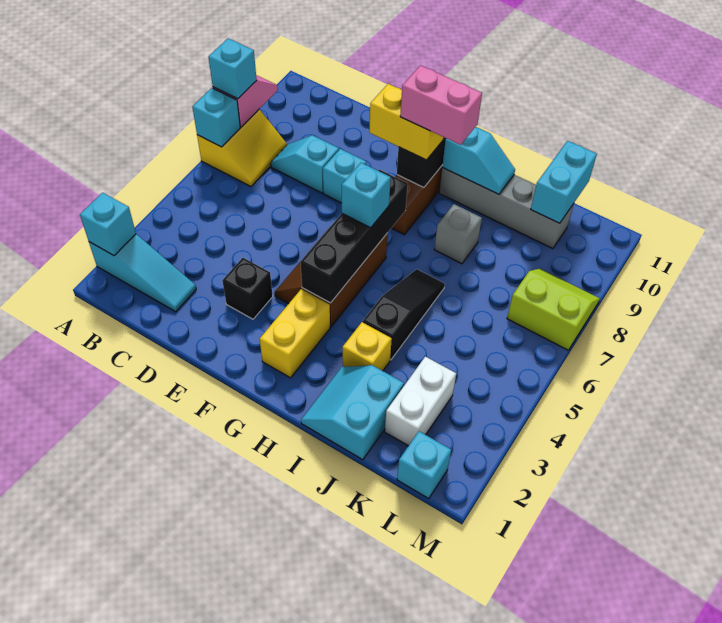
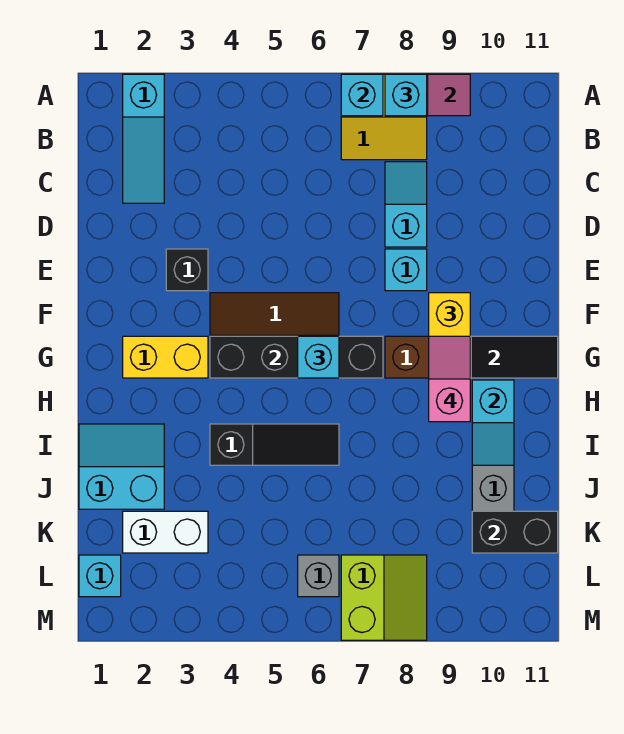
cyan brick A2 level 2 -> none
pink brick G9:H9 level 4 -> pink slope G9:H9 level 4 top H
yellow brick I3 level 1 -> none
grey brick I8 level 1 -> grey brick L6 level 1
cyan brick K10:K11 level 2 -> black brick K10:K11 level 2

